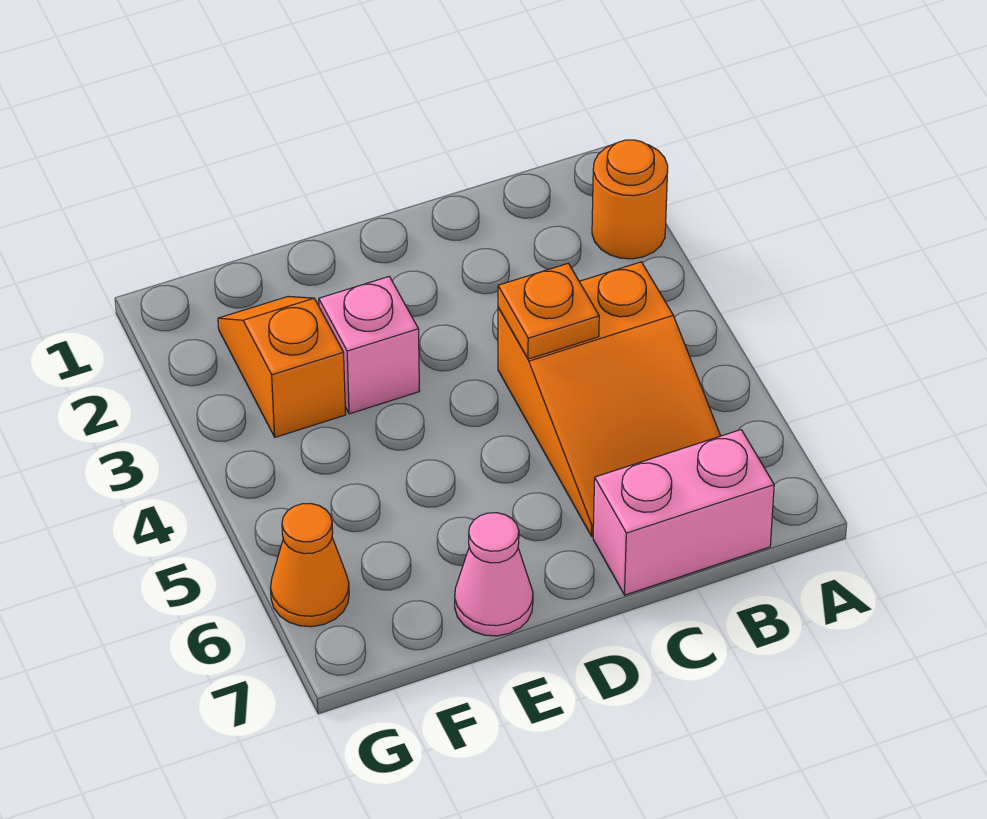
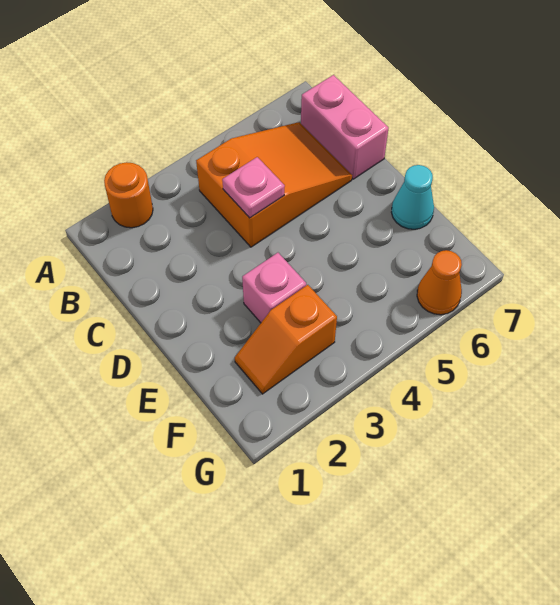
orange plate C4 level 2 -> pink plate C4 level 2
pink cone E7 level 1 -> cyan cone E7 level 1

